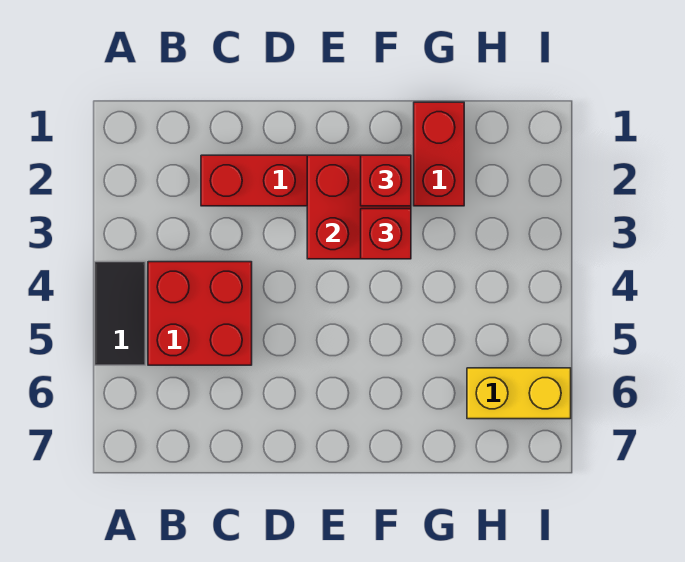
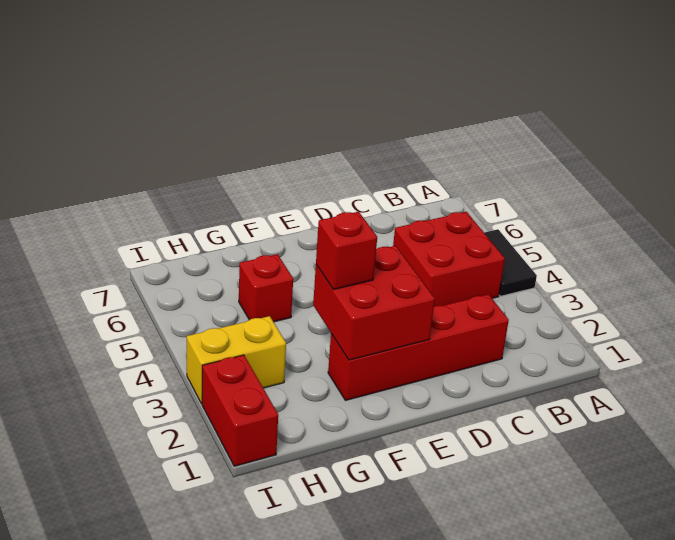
red brick F2 level 3 -> red brick G5 level 1
red brick G1:G2 level 1 -> red brick I1:I2 level 1
yellow brick H6:I6 level 1 -> yellow brick H3:I3 level 1

